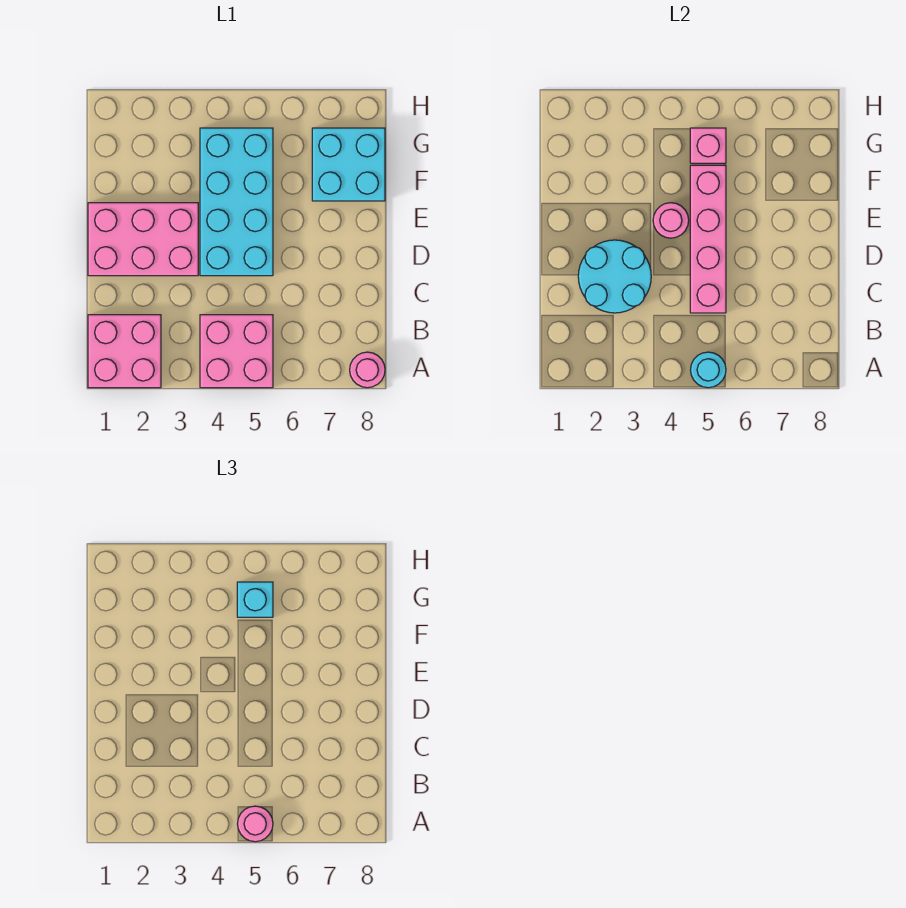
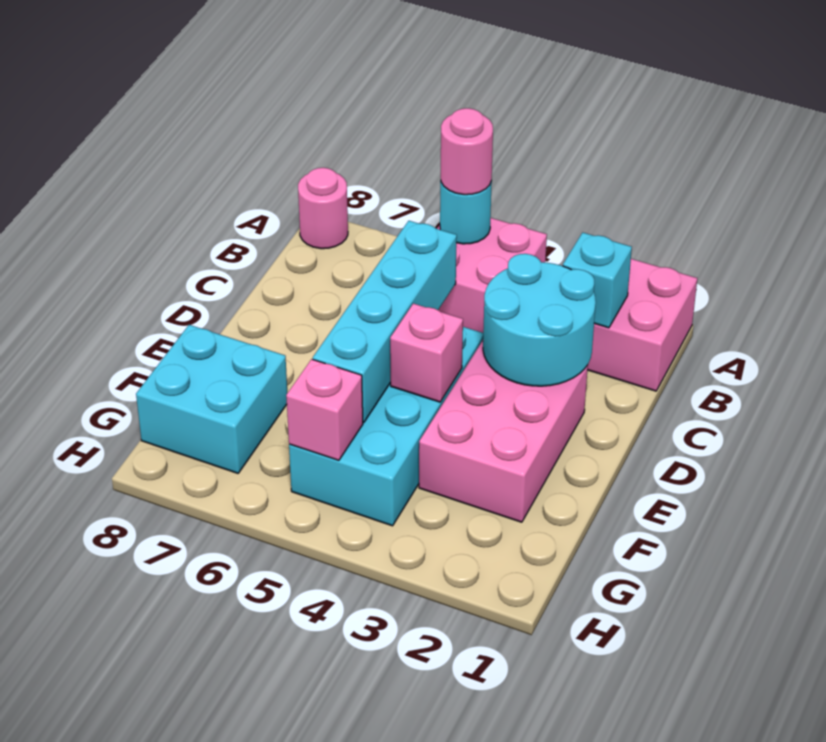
pink brick C5:F5 level 2 -> cyan brick C5:F5 level 2
pink brick D1:E3 level 1 -> pink brick D2:F3 level 1
pink round brick E4 level 2 -> pink brick E4 level 2
cyan brick G5 level 3 -> cyan brick B2 level 2

